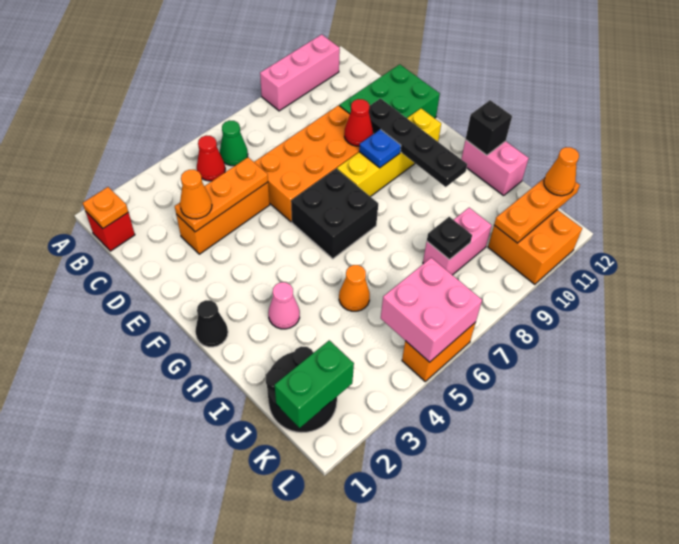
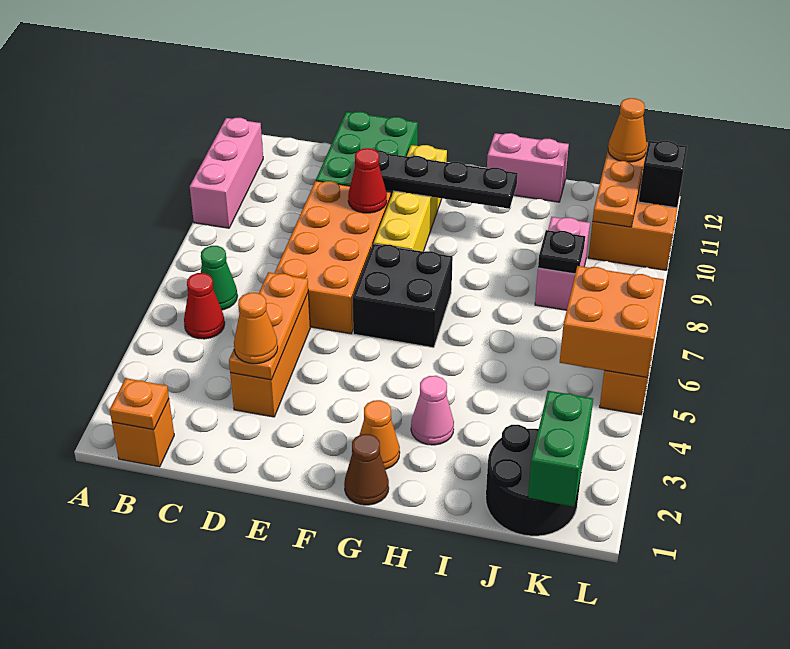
red brick B1 level 1 -> orange brick B1 level 1
blue plate F9 level 2 -> none
black cone G1 level 1 -> brown cone G1 level 1
black brick H12 level 2 -> black brick L11 level 2
orange cone I5 level 1 -> orange cone G2 level 1
pink brick K5:L6 level 2 -> orange brick K5:L6 level 2

